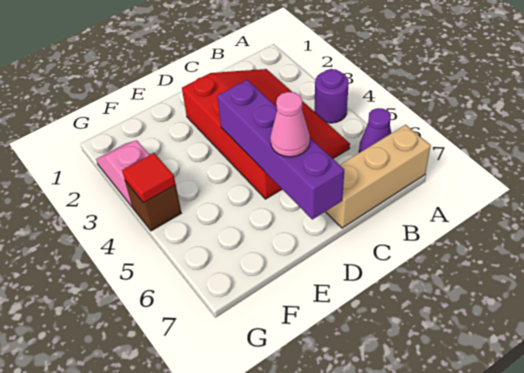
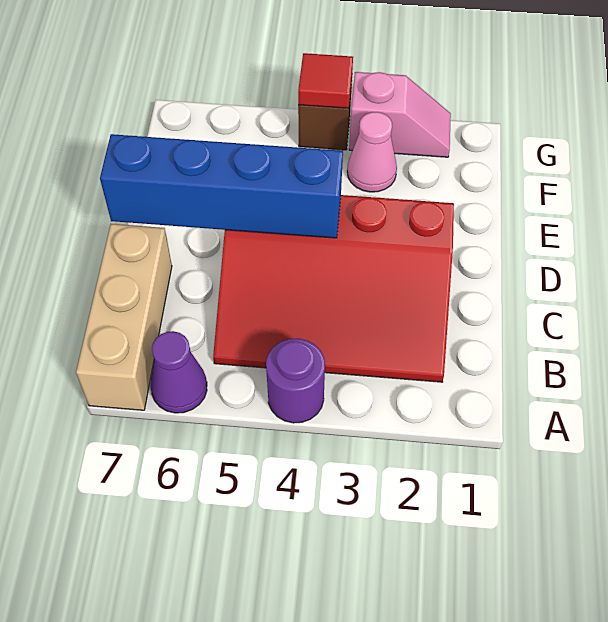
purple brick D4:D7 level 2 -> blue brick D4:D7 level 2
pink cone D6 level 3 -> pink cone F3 level 1

